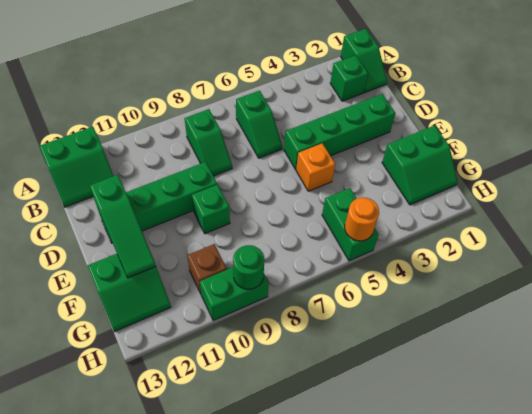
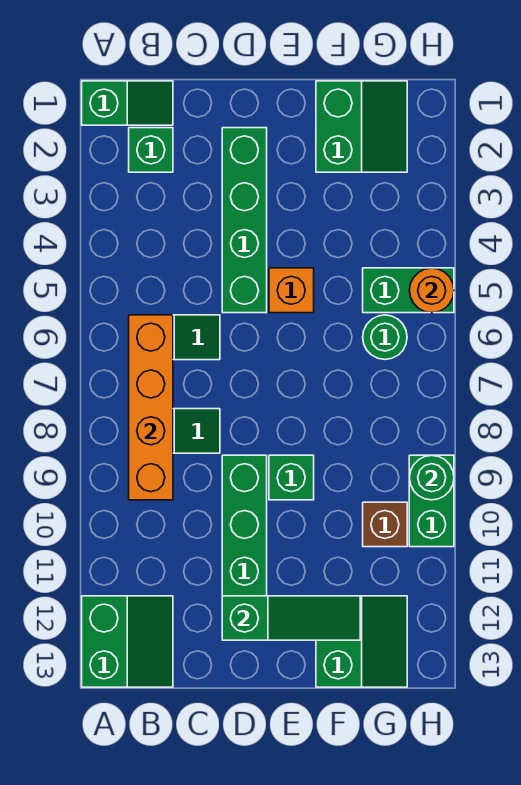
none -> orange brick B6:B9 level 2
none -> green round brick G6 level 1

